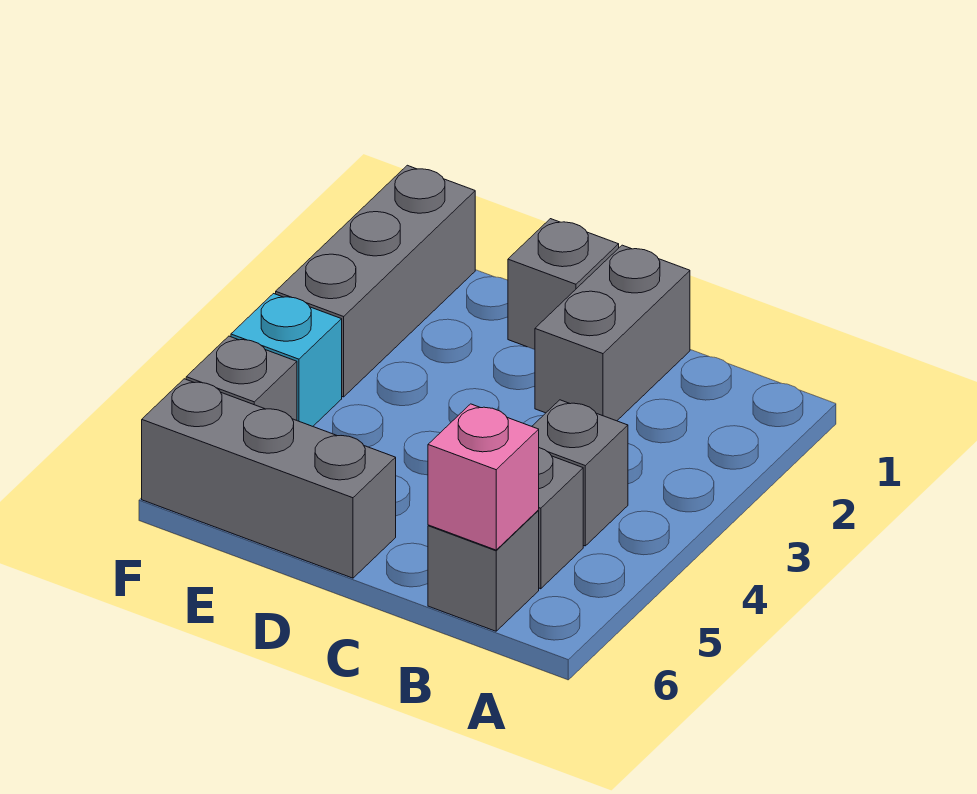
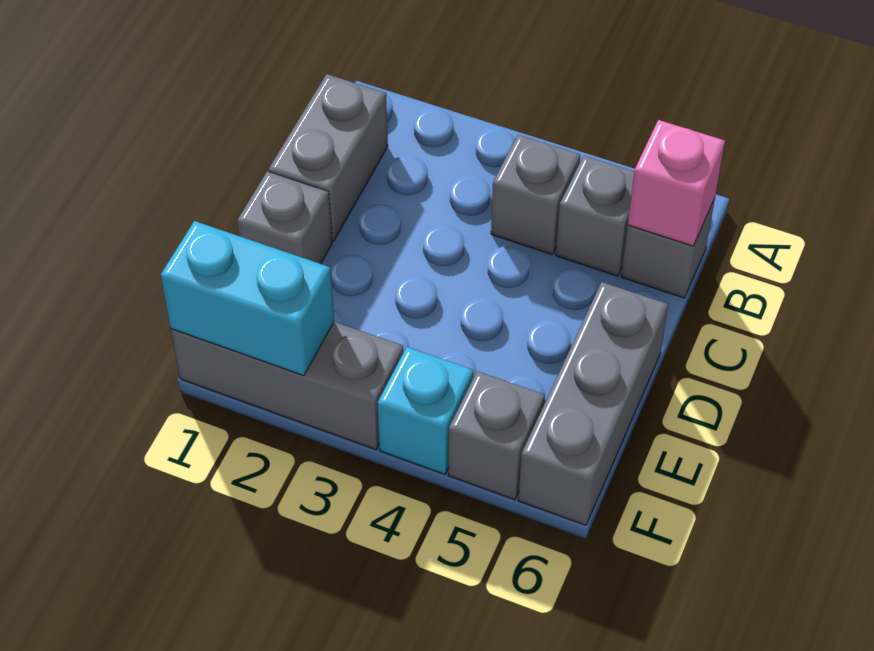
grey brick C1:C2 level 1 -> grey brick B1:C1 level 1
none -> cyan brick F1:F2 level 2

